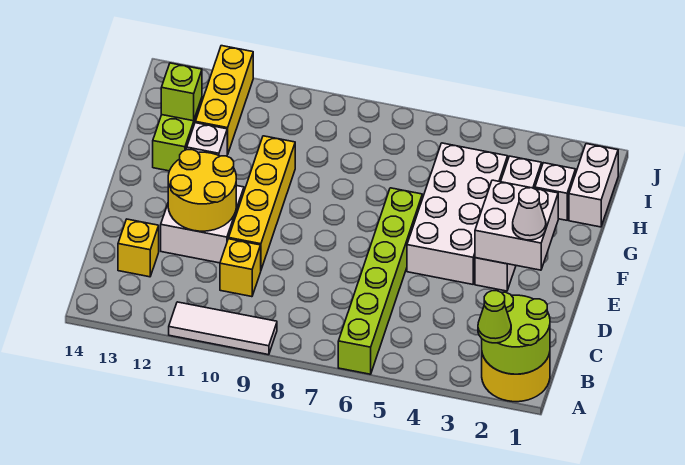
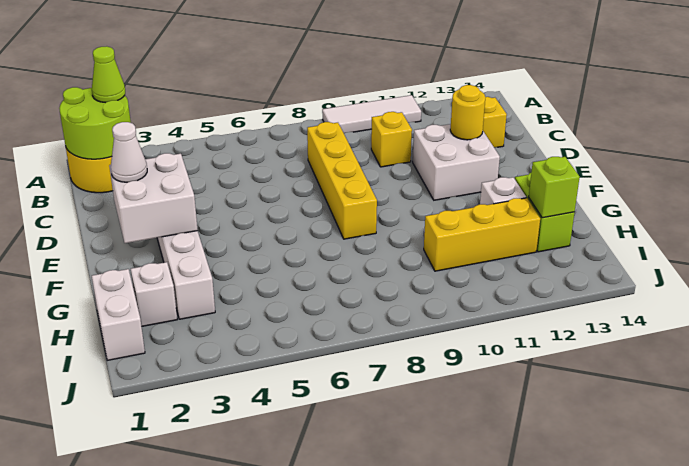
lime brick A6:F6 level 1 -> none
yellow brick D10:G10 level 1 -> yellow brick C8:F8 level 1
yellow round brick D11:E12 level 2 -> yellow round brick D12 level 2
white brick E4:H5 level 1 -> none
yellow brick H12:J12 level 1 -> yellow brick H10:H12 level 1

